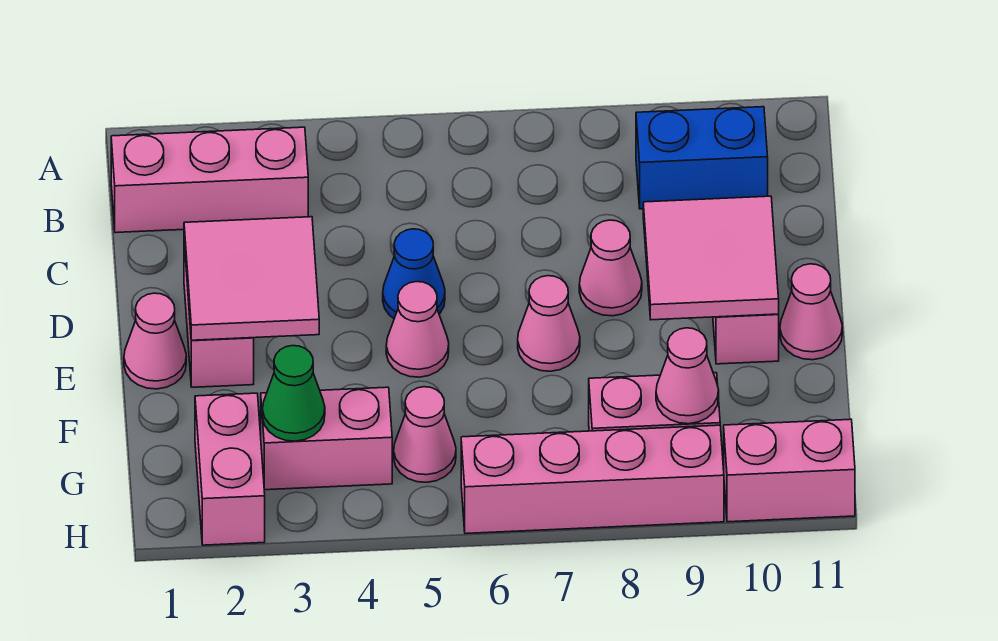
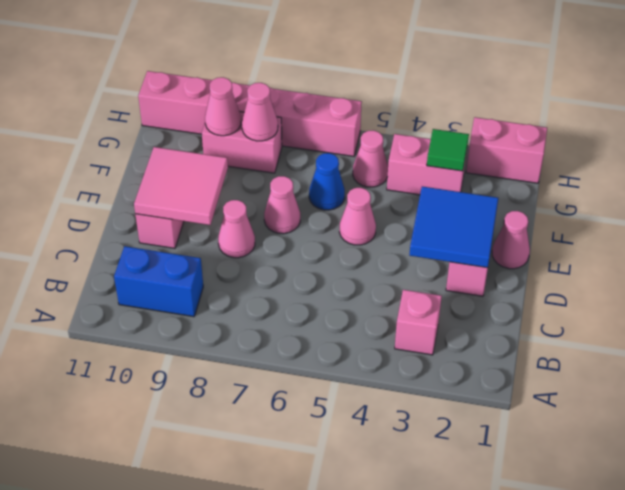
pink brick B1:B3 level 1 -> pink brick B3 level 1
pink tile D2:E3 level 2 -> blue tile D2:E3 level 2
blue cone D5 level 1 -> blue cone F6 level 1
pink cone E11 level 1 -> pink cone G8 level 2
pink brick G2:H2 level 1 -> pink brick H1:H2 level 1
green cone G3 level 2 -> green tile G3 level 2

